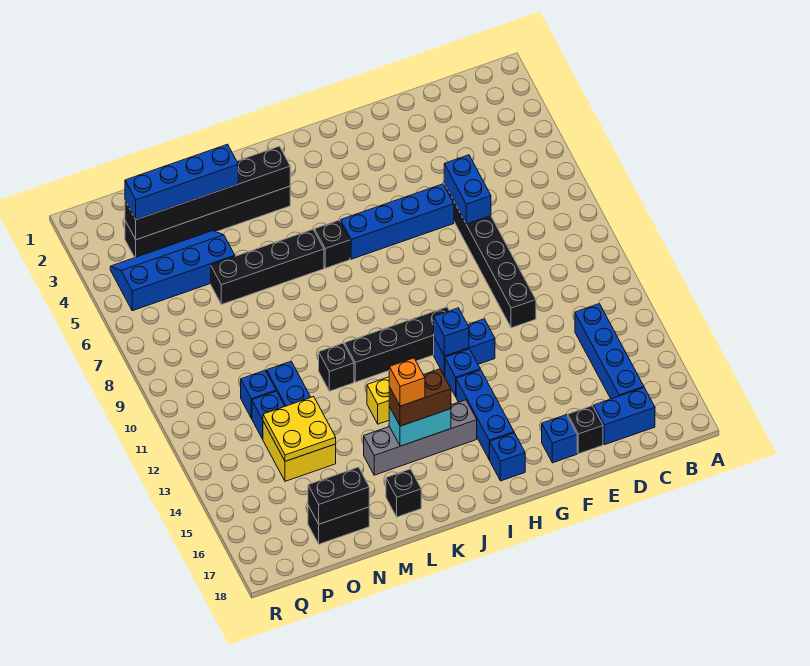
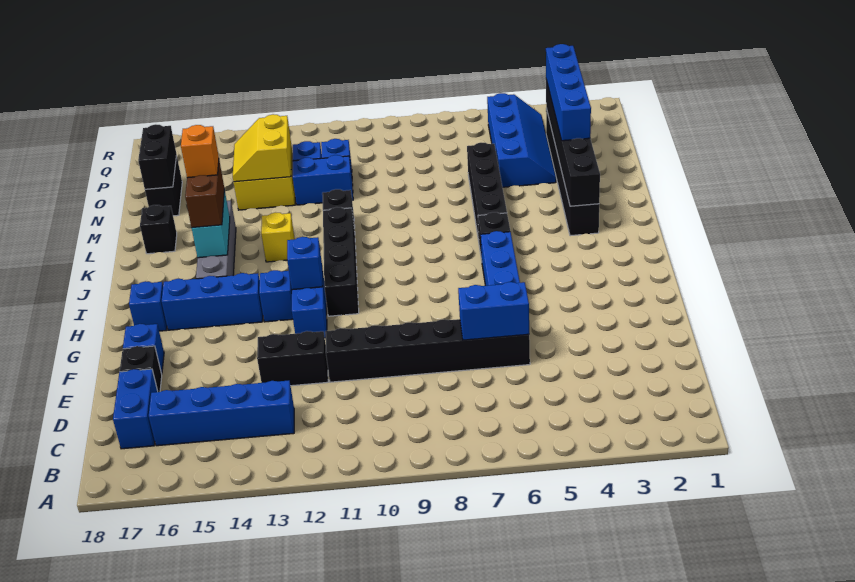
none -> black brick E12:E13 level 1
yellow plate N13:O14 level 2 -> yellow slope N13:O14 level 2 top 13

